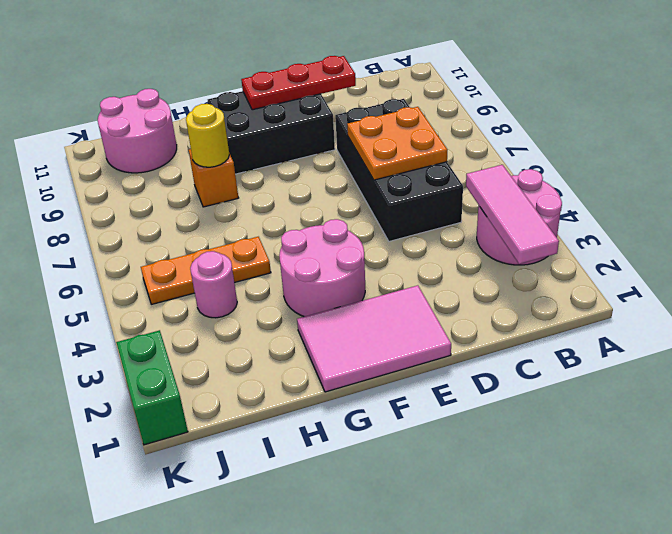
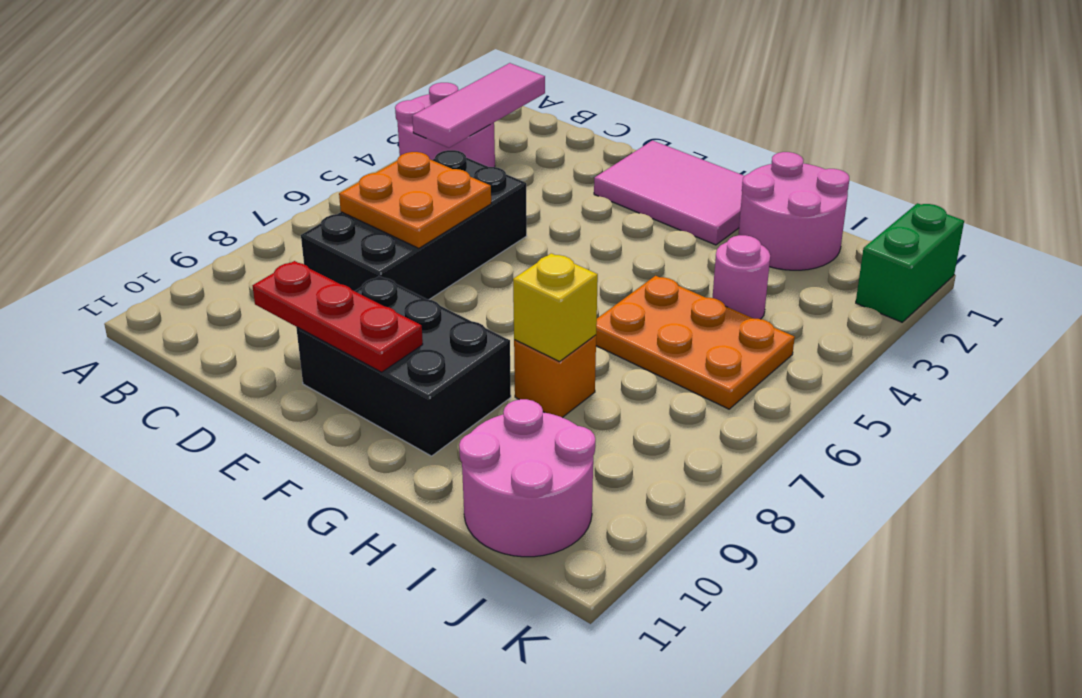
pink round brick F3:G4 level 1 -> pink round brick H1:I2 level 1
orange plate H5:J5 level 1 -> orange plate H5:J6 level 1
yellow round brick H8 level 2 -> yellow brick H8 level 2

